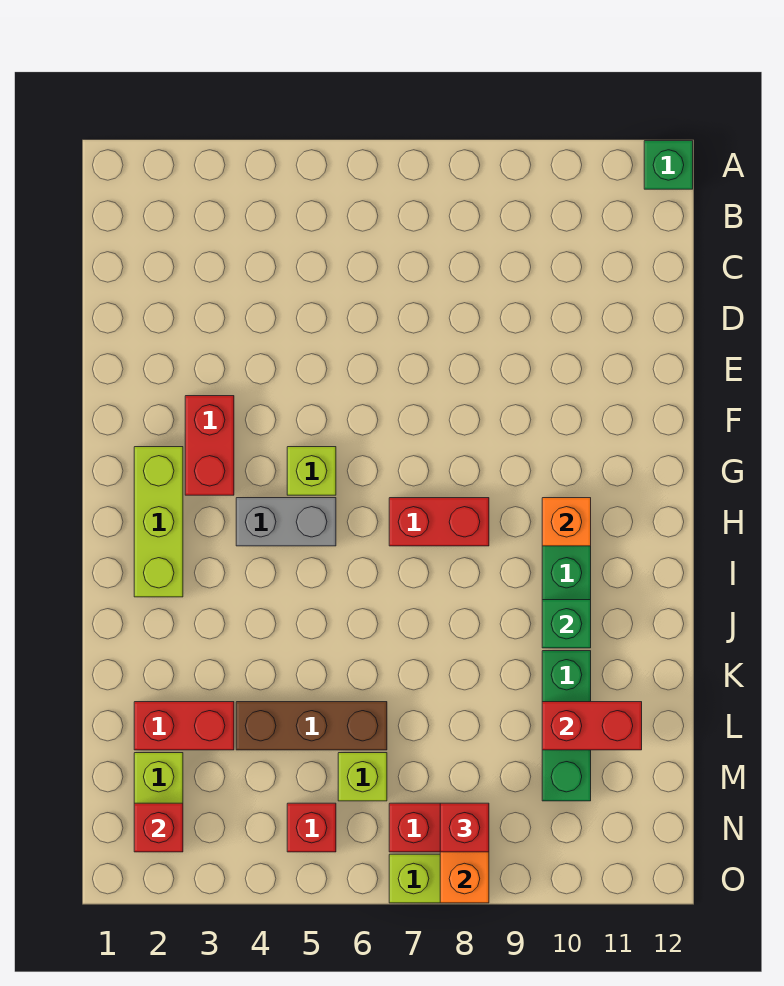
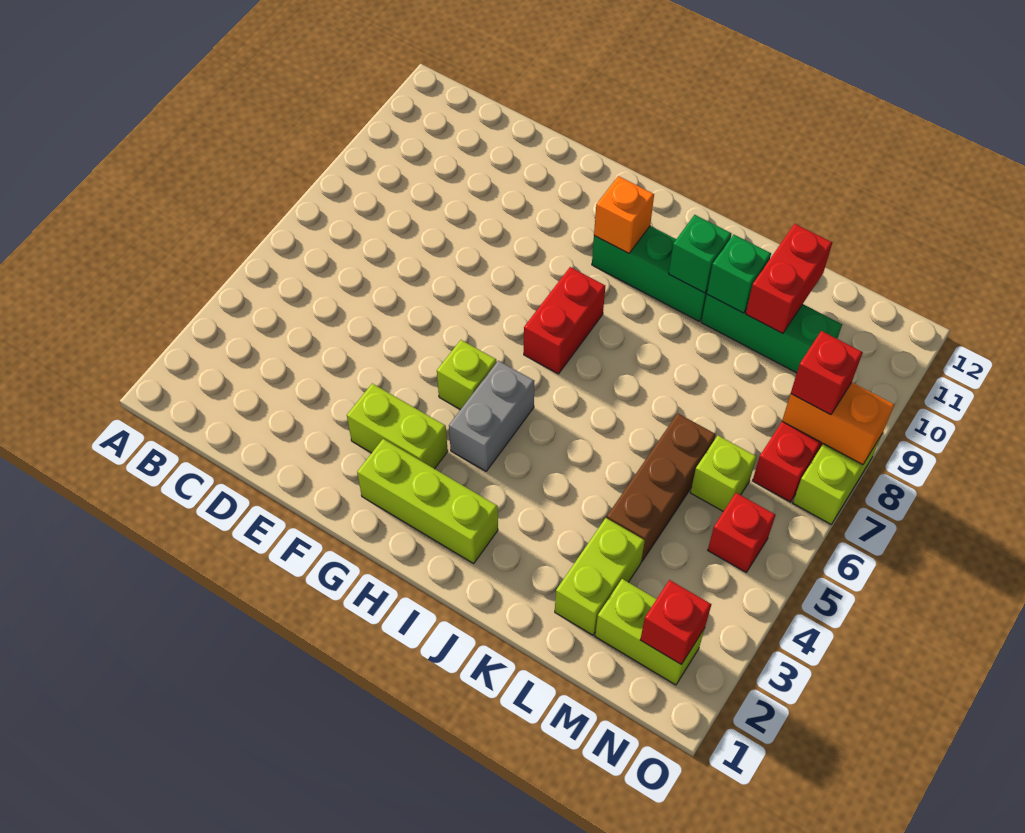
green brick A12 level 1 -> green brick K10 level 2
red brick F3:G3 level 1 -> lime brick F3:G3 level 1
red brick L2:L3 level 1 -> lime brick L2:L3 level 1

